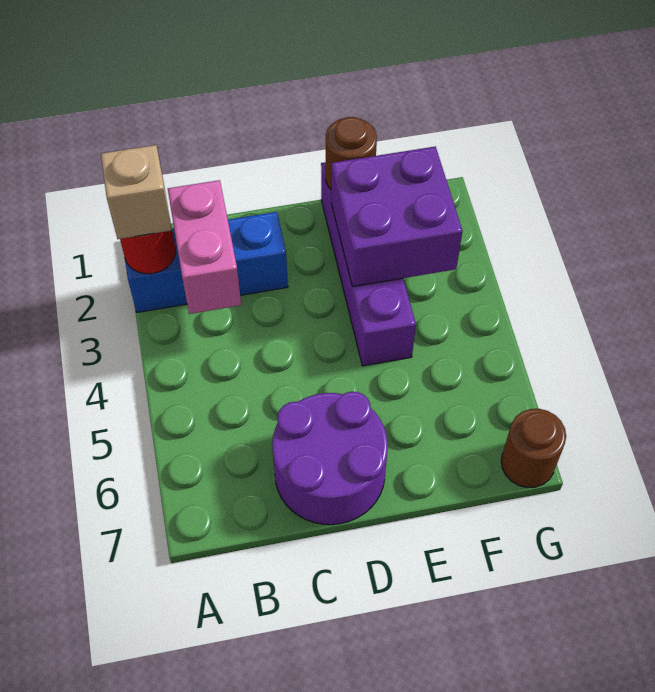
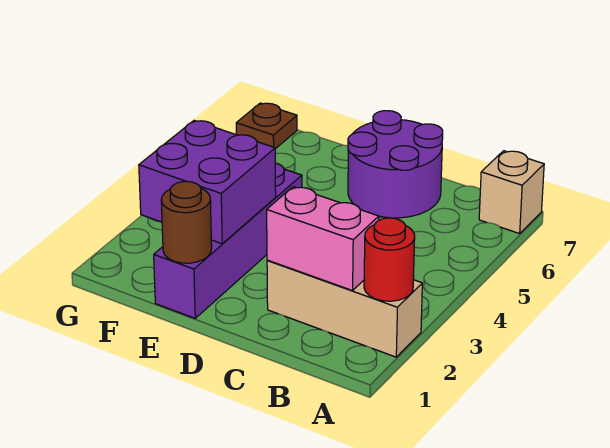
blue brick A2:C2 level 1 -> tan brick A2:C2 level 1
tan brick A2 level 3 -> tan brick A7 level 1
pink brick B2:B3 level 2 -> pink brick B2:C2 level 2
brown round brick G7 level 1 -> brown plate G7 level 1

